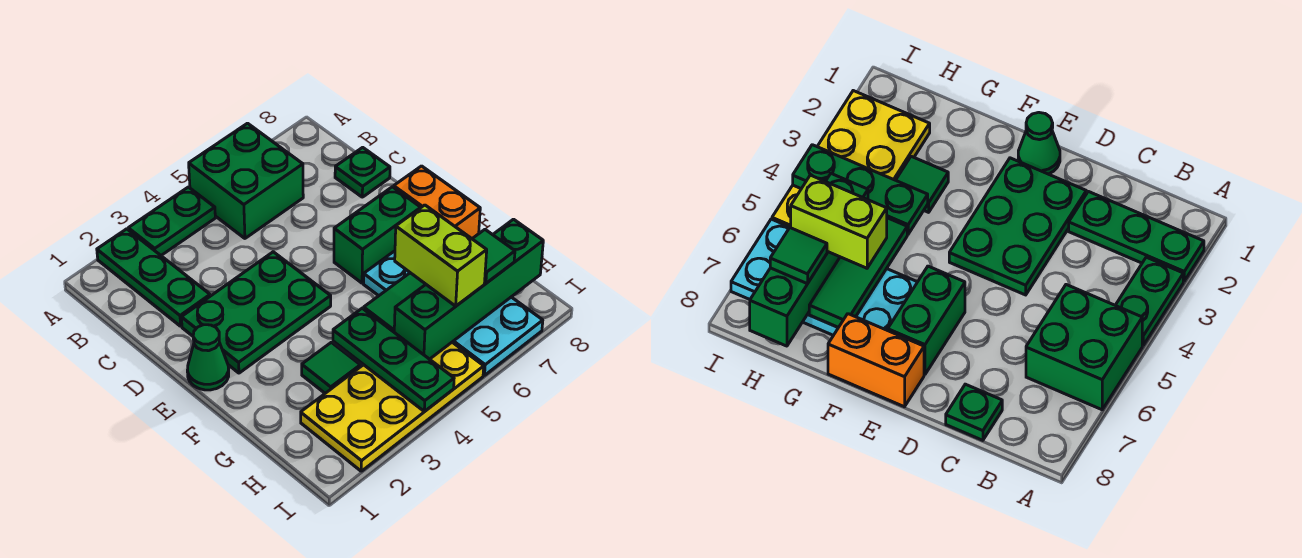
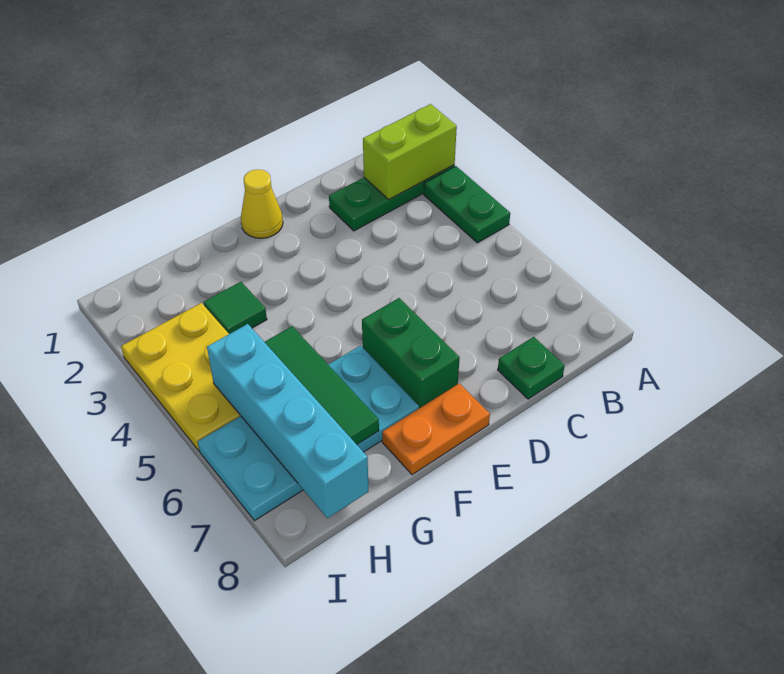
green brick A5:B6 level 1 -> none
green plate D2:E4 level 1 -> none
green cone E1 level 1 -> yellow cone E1 level 1
orange brick E8:F8 level 1 -> orange plate E8:F8 level 1
green plate G4:I4 level 2 -> none
lime brick G6:H6 level 3 -> lime brick A2:B2 level 2
yellow plate H2:I5 level 1 -> yellow plate H3:I5 level 1
green brick H5:H8 level 2 -> cyan brick H5:H8 level 2
green tile H7 level 3 -> none

